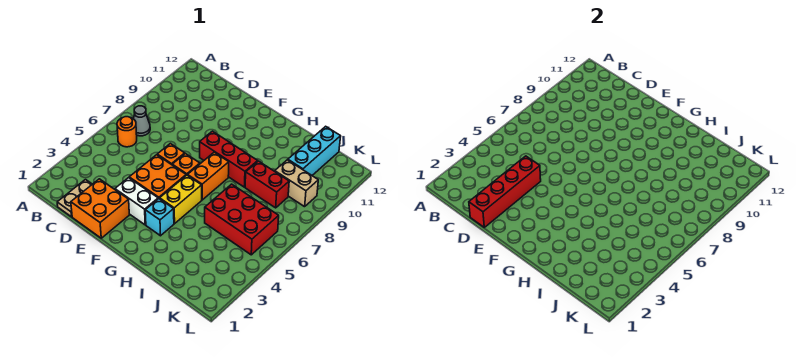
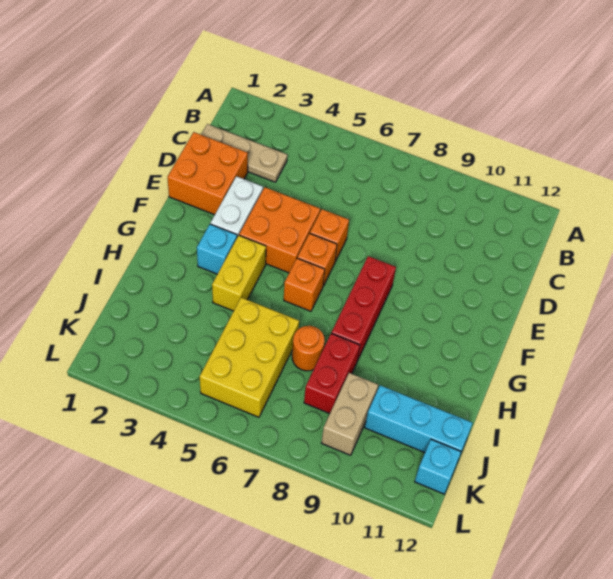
orange round brick B6 level 1 -> orange round brick I7 level 1
grey cone B7 level 1 -> none
tan plate C1:C2 level 1 -> tan plate C1:C3 level 1
red brick D1:D4 level 2 -> none
yellow brick G4:G5 level 1 -> yellow brick G4:H4 level 1
orange brick G6:G7 level 1 -> orange brick G6 level 1
red brick I5:K6 level 1 -> yellow brick I5:K6 level 1
none -> cyan brick K12 level 1

